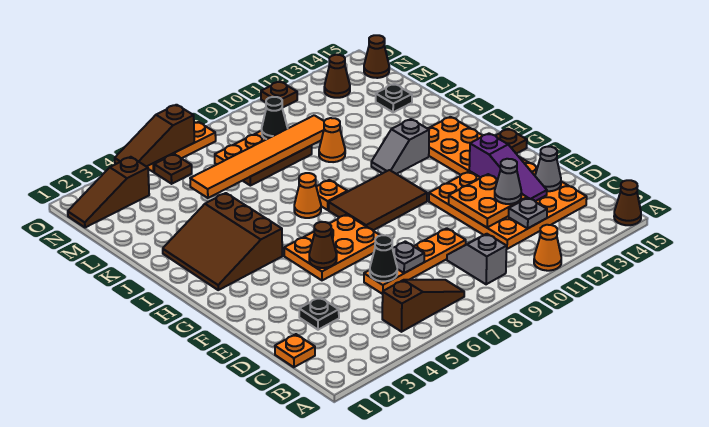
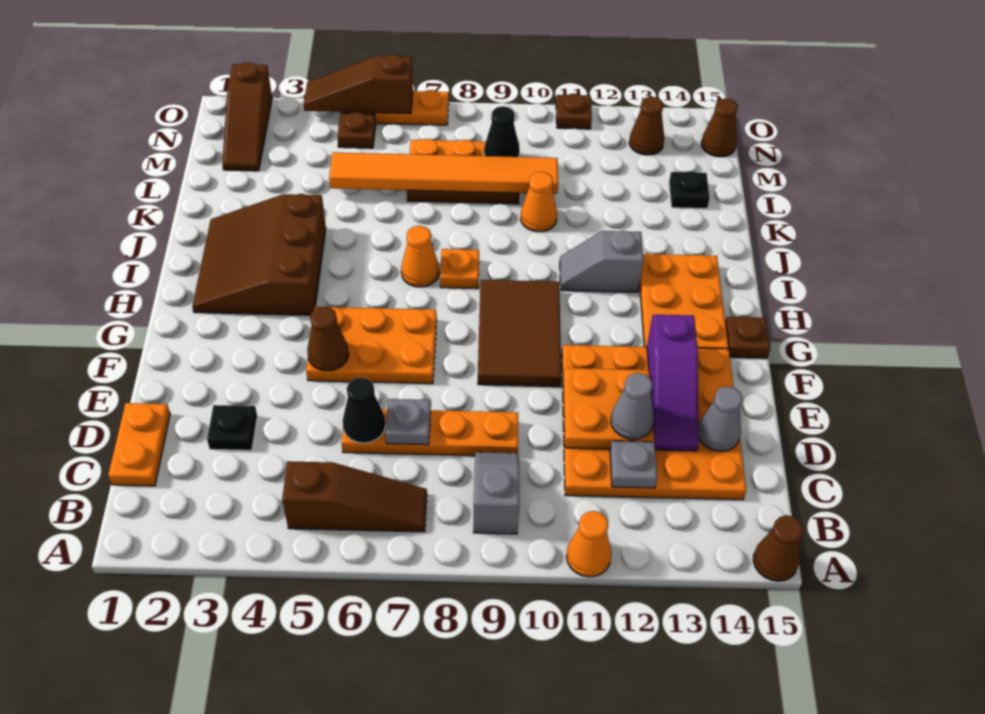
orange plate C1 level 1 -> orange plate C1:D1 level 1
brown tile G8:H10 level 1 -> brown tile F9:H10 level 1
brown slope N1:N3 level 1 top 3 -> brown slope M2:O2 level 1 top O

